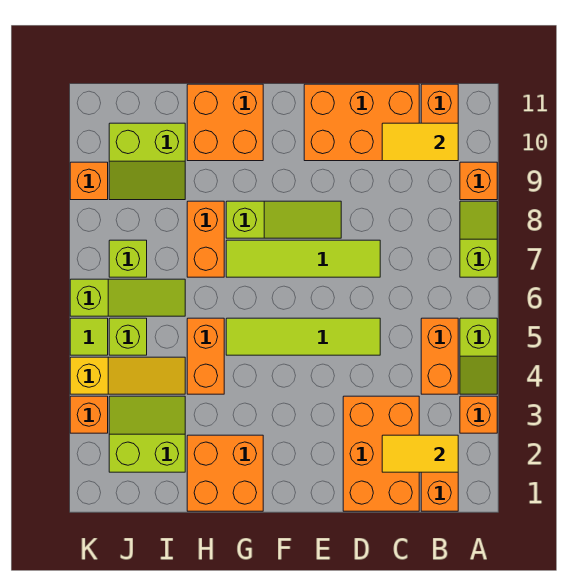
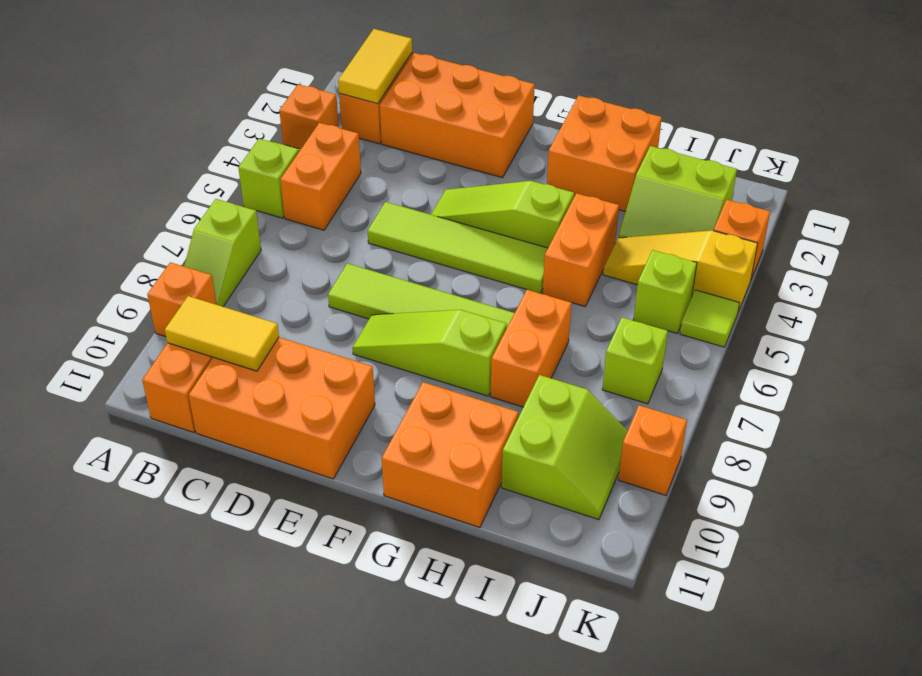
yellow tile B2:C2 level 2 -> yellow tile B1:B2 level 2
orange brick C1:D3 level 1 -> orange brick C1:E2 level 1
lime slope I6:K6 level 1 top K -> lime slope E4:G4 level 1 top G
lime slope I9:J10 level 1 top 10 -> lime slope I9:J10 level 1 top I

